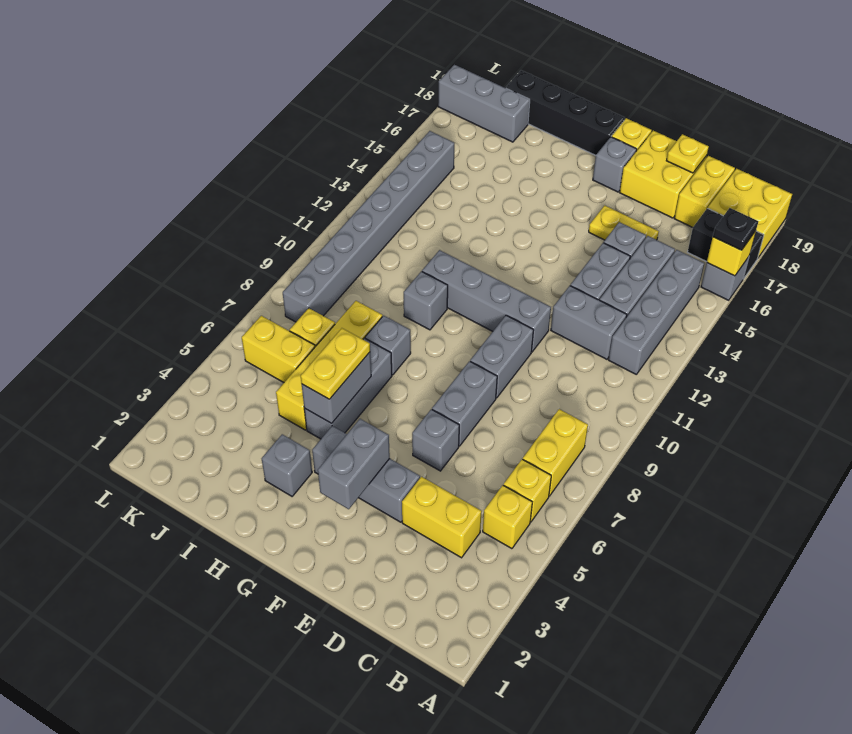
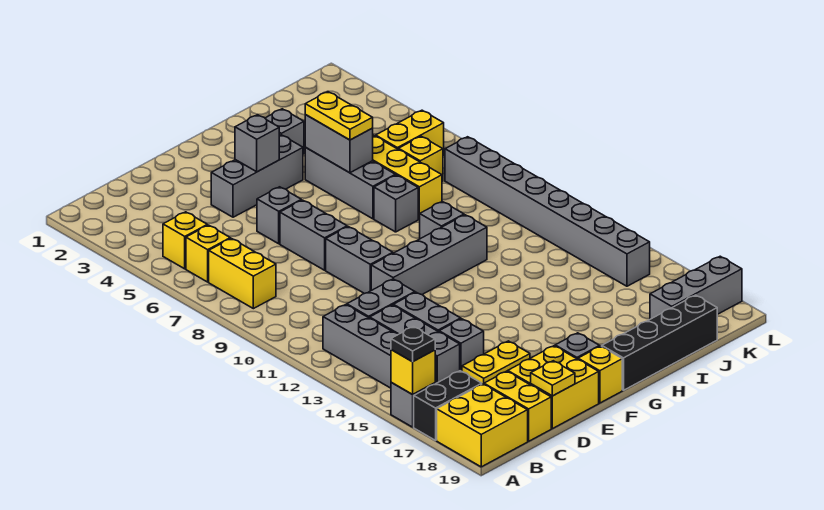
yellow brick C4:D4 level 1 -> none
grey brick F3:F4 level 2 -> grey brick F4 level 2

